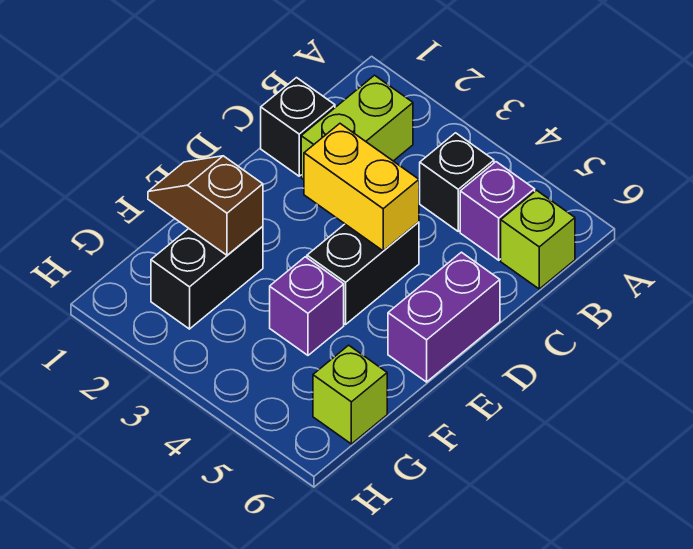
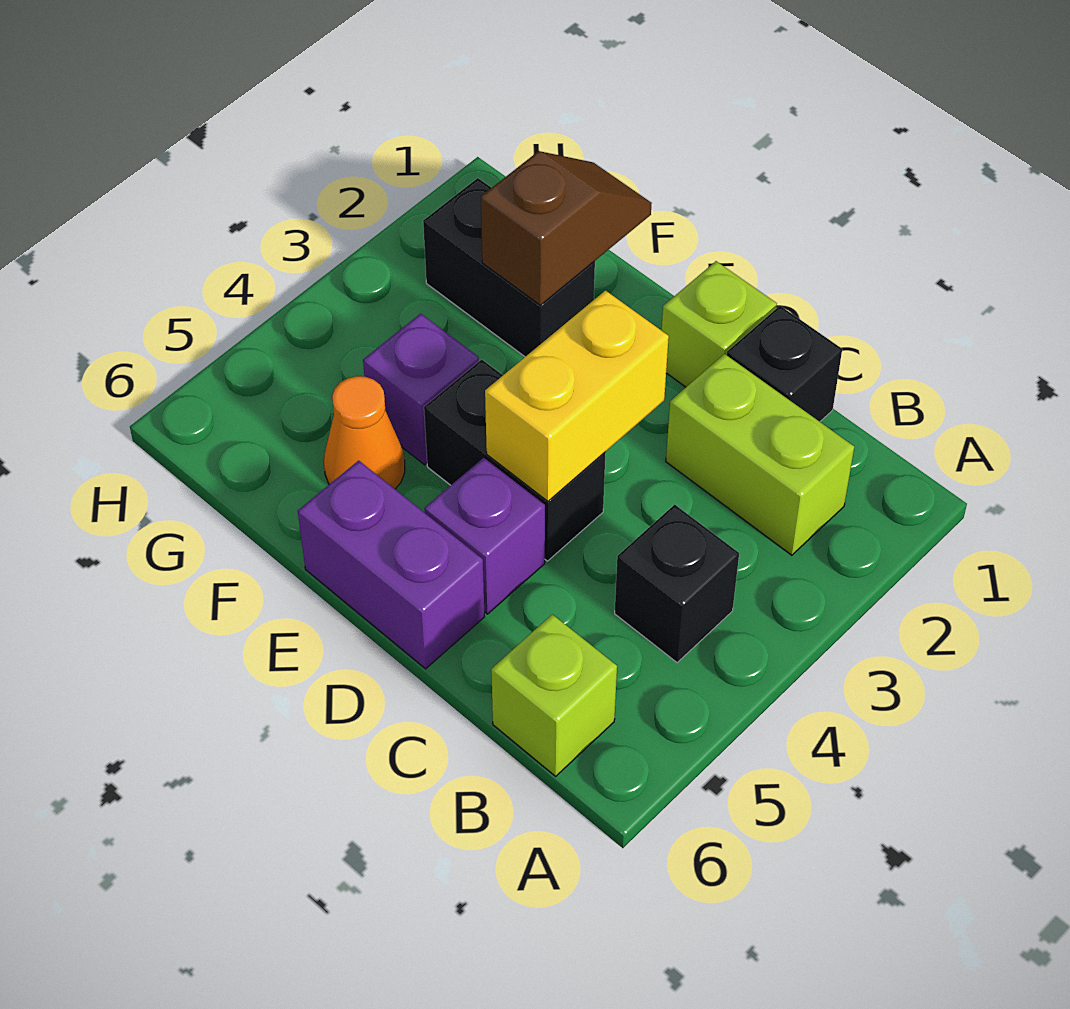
purple brick B5 level 1 -> purple brick D5 level 1
none -> orange cone F5 level 1
lime brick G6 level 1 -> lime brick D1 level 1

